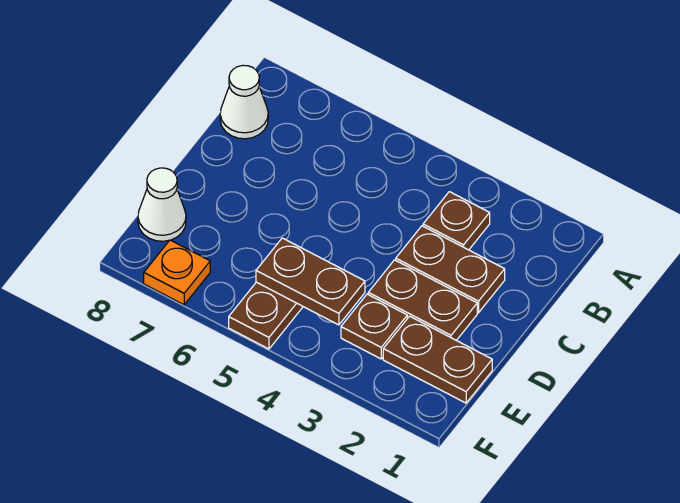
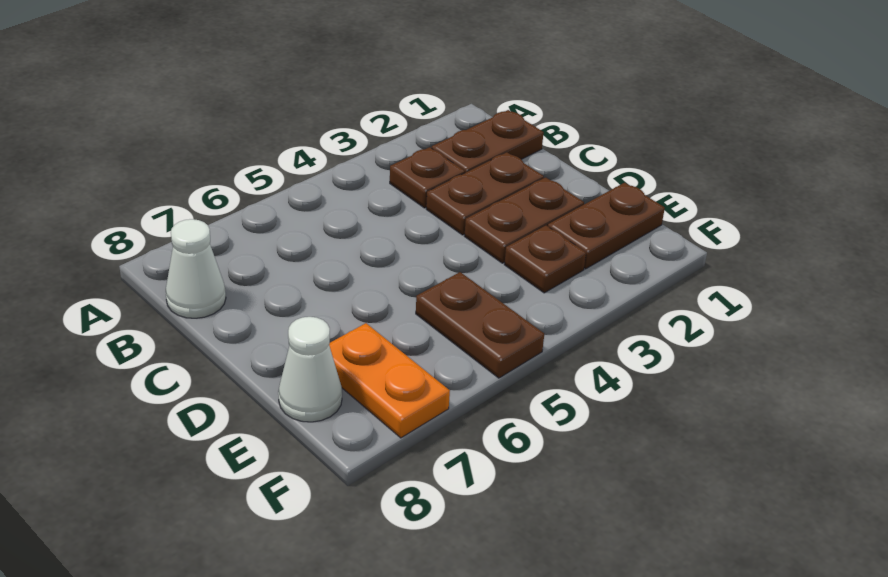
brown plate E4:E5 level 2 -> brown plate B1:B2 level 1
orange plate F7 level 1 -> orange plate E7:F7 level 1

